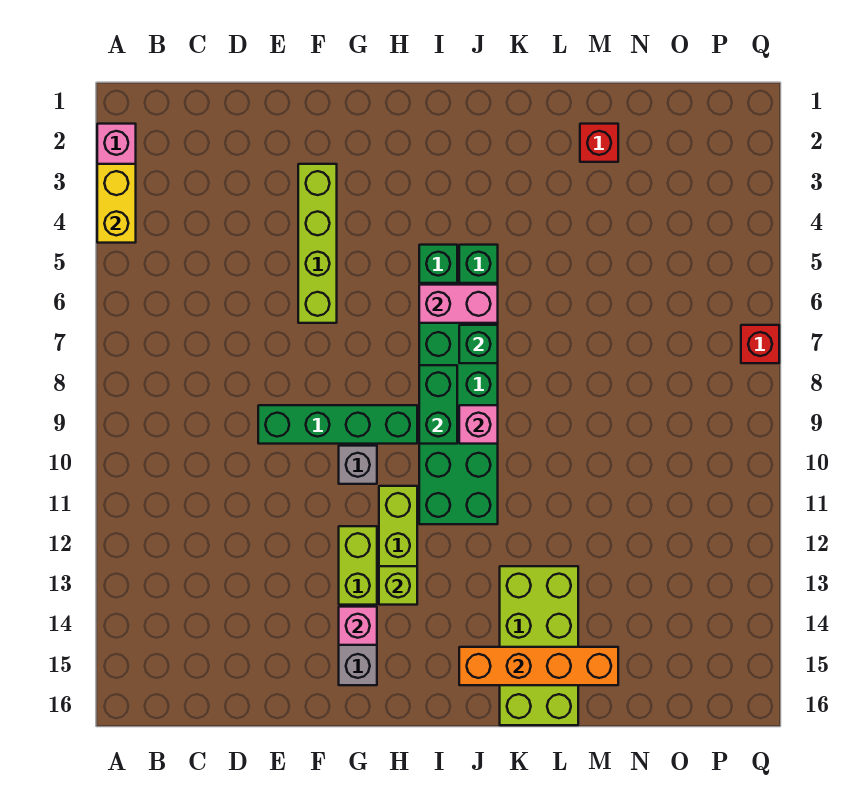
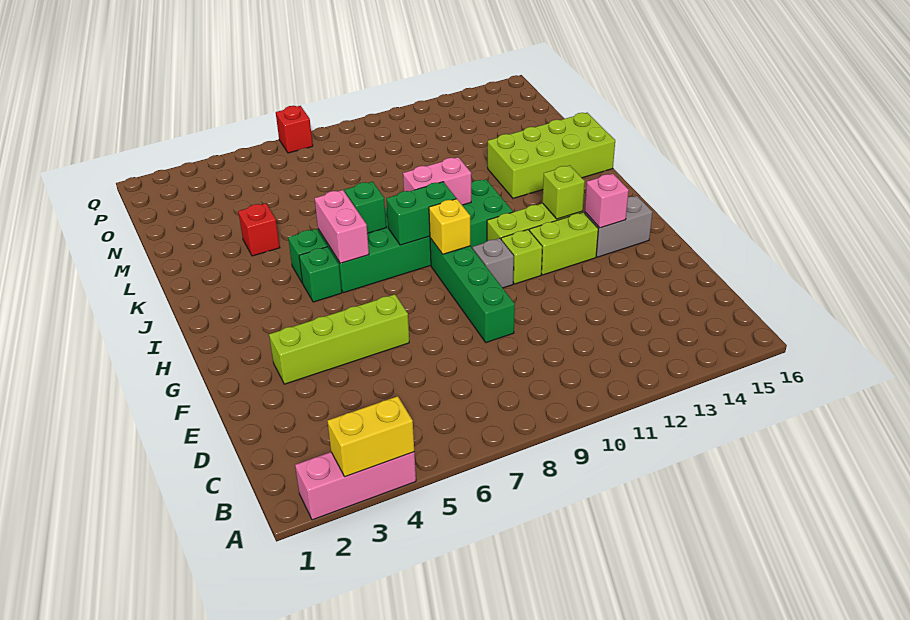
none -> lime brick G11 level 1
none -> yellow brick H9 level 2
pink brick J9 level 2 -> pink brick J9:J10 level 2
orange brick J15:M15 level 2 -> none
red brick M2 level 1 -> red brick L4 level 1

